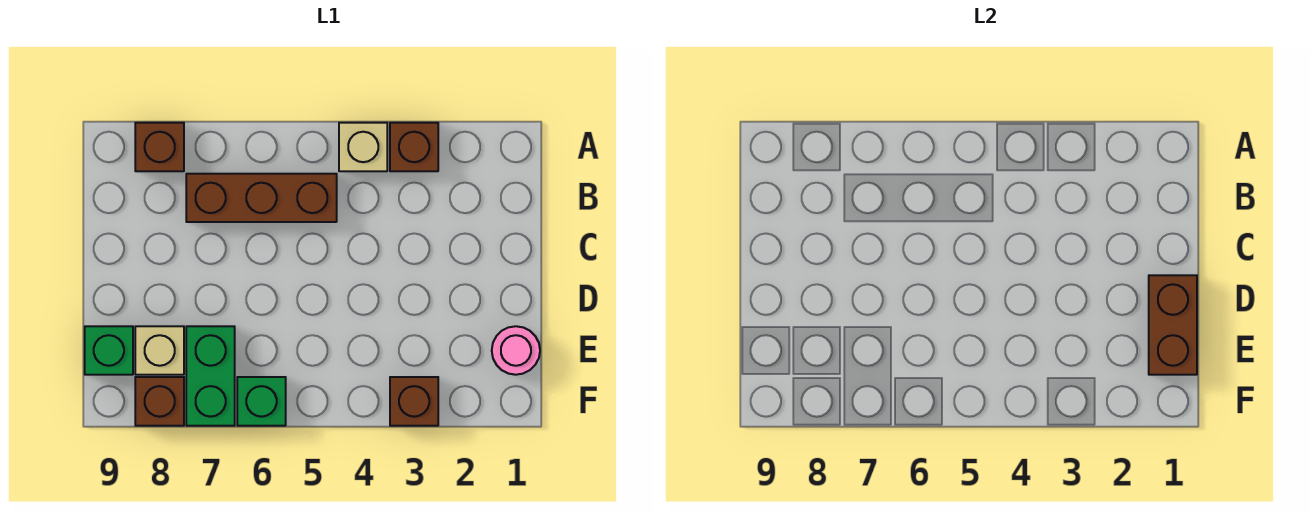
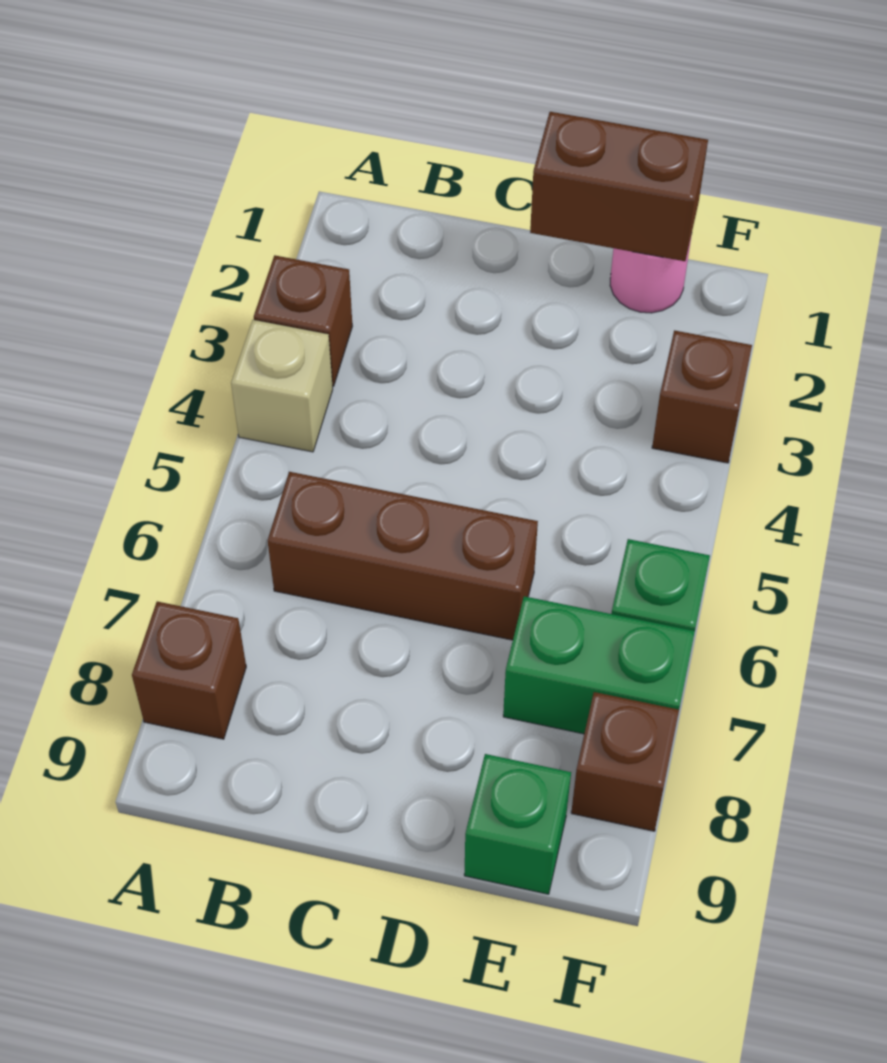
brown brick B5:B7 level 1 -> brown brick B6:D6 level 1
tan brick E8 level 1 -> none

